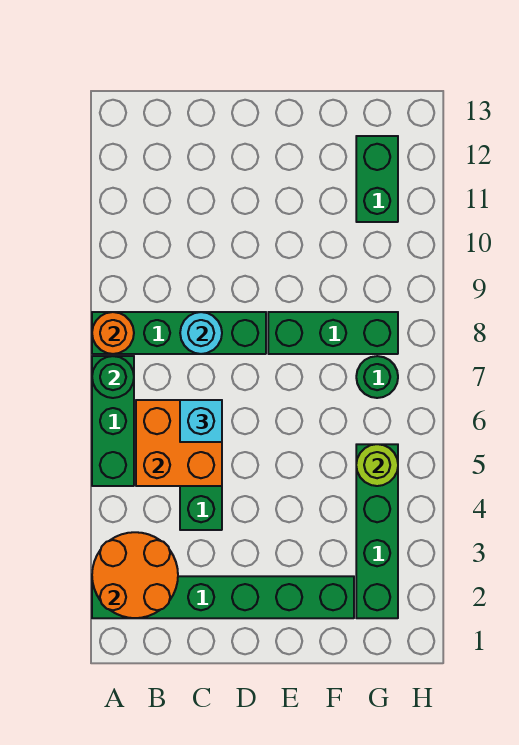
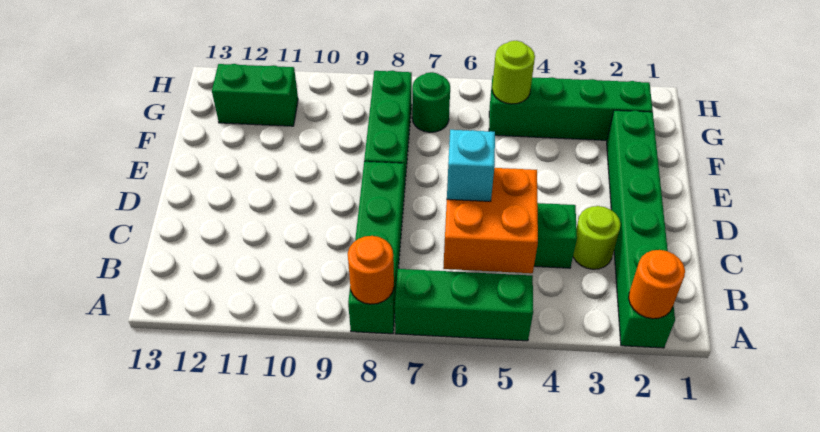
orange round brick A2:B3 level 2 -> orange round brick A2 level 2
green round brick A7 level 2 -> none
none -> lime round brick C3 level 1
cyan round brick C8 level 2 -> none

